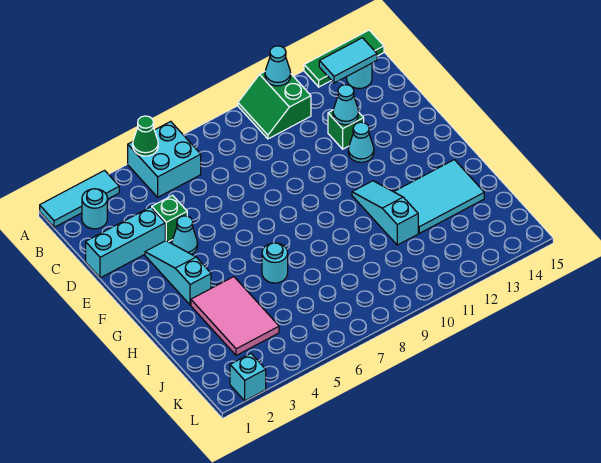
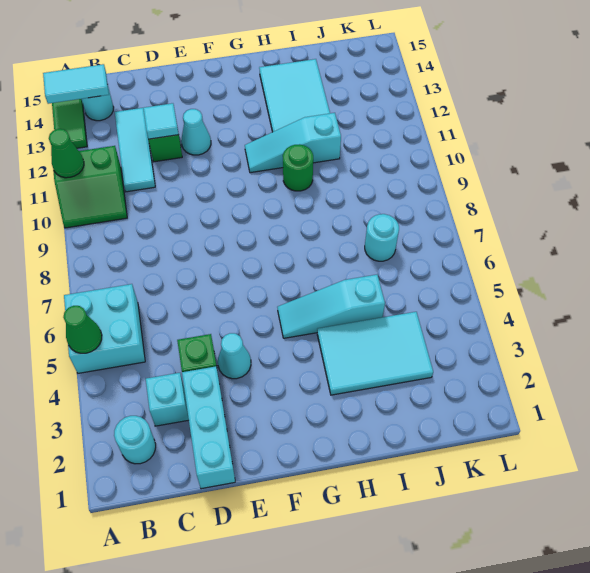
cyan tile A1:A3 level 1 -> cyan tile C11:C13 level 1
cyan cone A11 level 2 -> green cone A11 level 2
cyan tile B13:B14 level 2 -> cyan tile A14:B14 level 2
cyan cone D12 level 2 -> cyan tile D12 level 2
cyan slope E3:G3 level 1 top G -> cyan slope G5:I5 level 1 top I
pink tile H3:J4 level 1 -> cyan tile H3:J4 level 1
cyan round brick H6 level 1 -> cyan round brick J7 level 1
none -> green round brick H10 level 1
cyan brick L2 level 1 -> cyan brick C3 level 1

